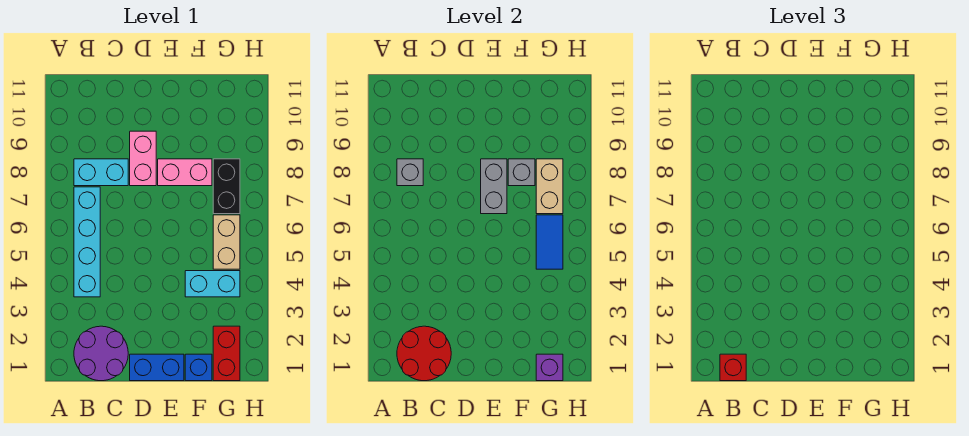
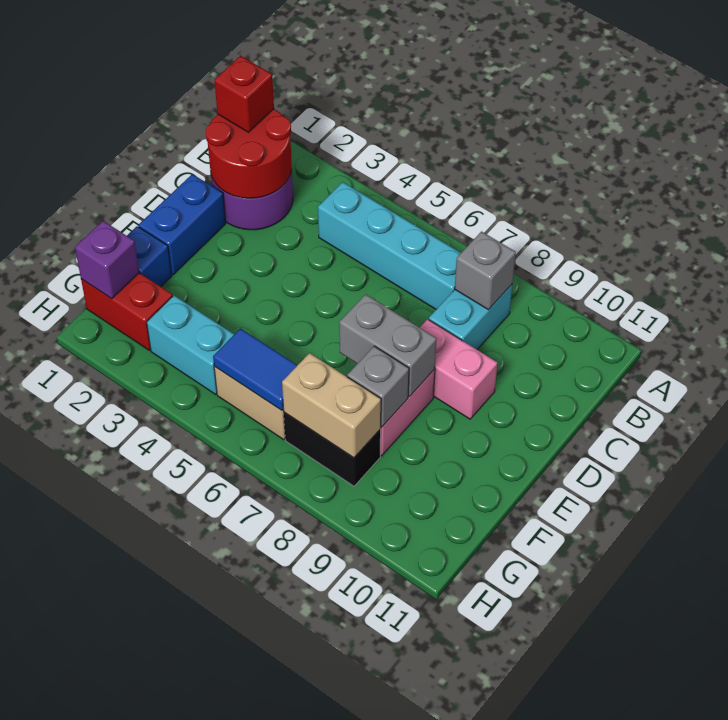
cyan brick F4:G4 level 1 -> cyan brick G3:G4 level 1

